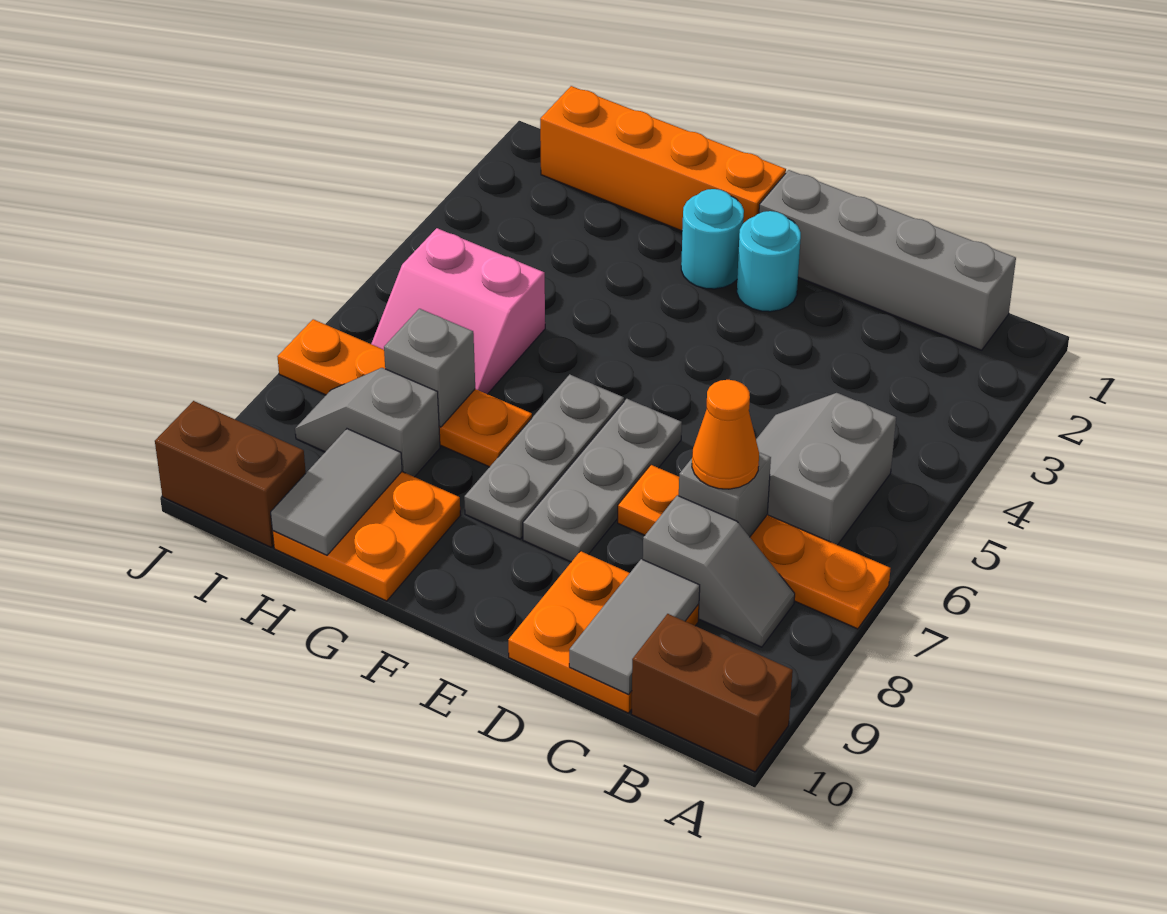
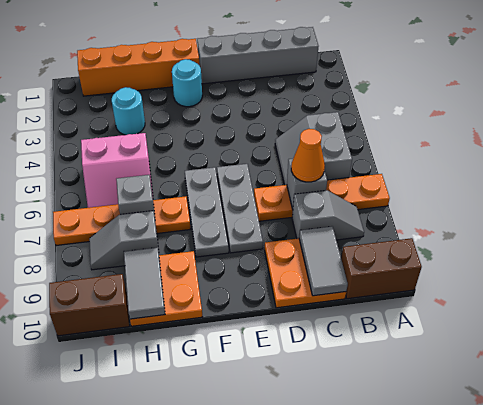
cyan round brick E2 level 1 -> cyan round brick H3 level 1

